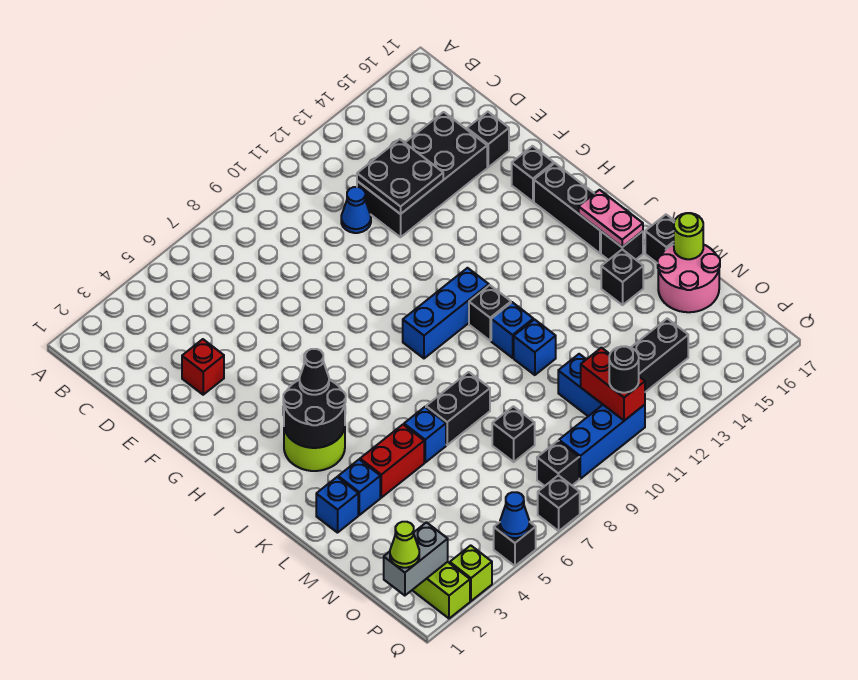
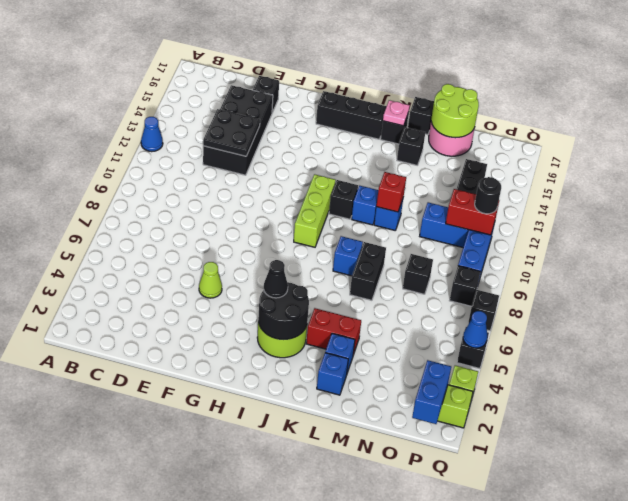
blue cone D11 level 1 -> blue cone A12 level 1
red brick E3 level 1 -> red brick L11 level 2
black brick G16 level 1 -> none
blue brick I9:I11 level 1 -> lime brick I9:I11 level 1
pink plate J16:K16 level 2 -> pink plate K16 level 2
red brick L4:L5 level 1 -> red brick K4:L4 level 1
blue brick L6 level 1 -> blue brick K8 level 1
lime round brick M17 level 2 -> lime round brick M16:N17 level 2
grey brick P1:P2 level 2 -> blue brick P1:P2 level 2
lime cone P1 level 3 -> lime cone F5 level 1

